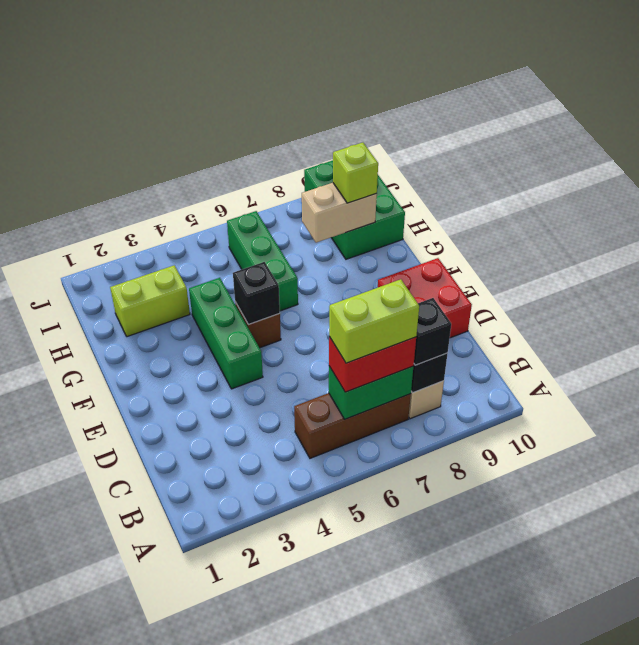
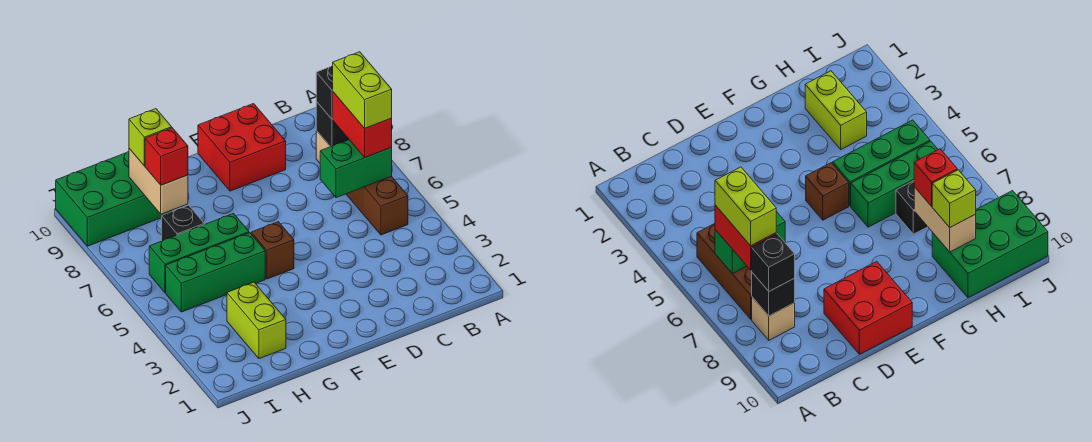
green brick B6:B7 level 2 -> green brick B6:C6 level 2
green brick E4:G4 level 1 -> green brick G5:I5 level 1
black brick F5 level 2 -> black brick H7 level 1
none -> red brick H8 level 3

